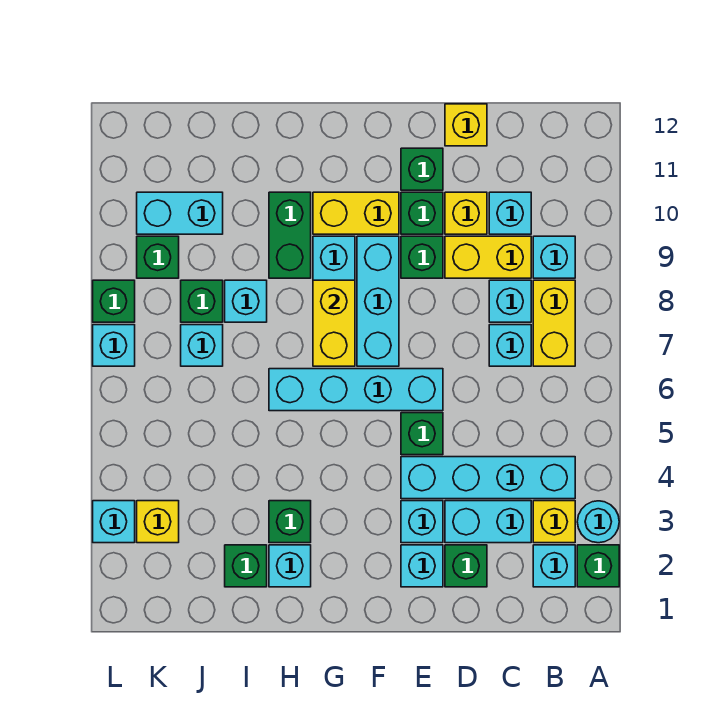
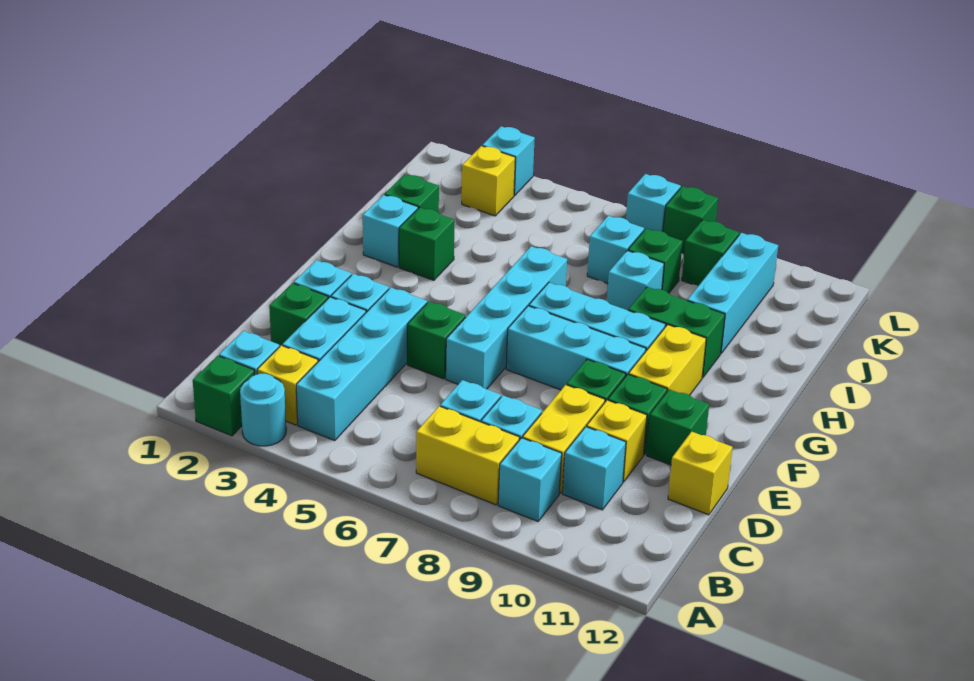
yellow brick G7:G8 level 2 -> none
cyan brick J10:K10 level 1 -> cyan brick I10:K10 level 1

